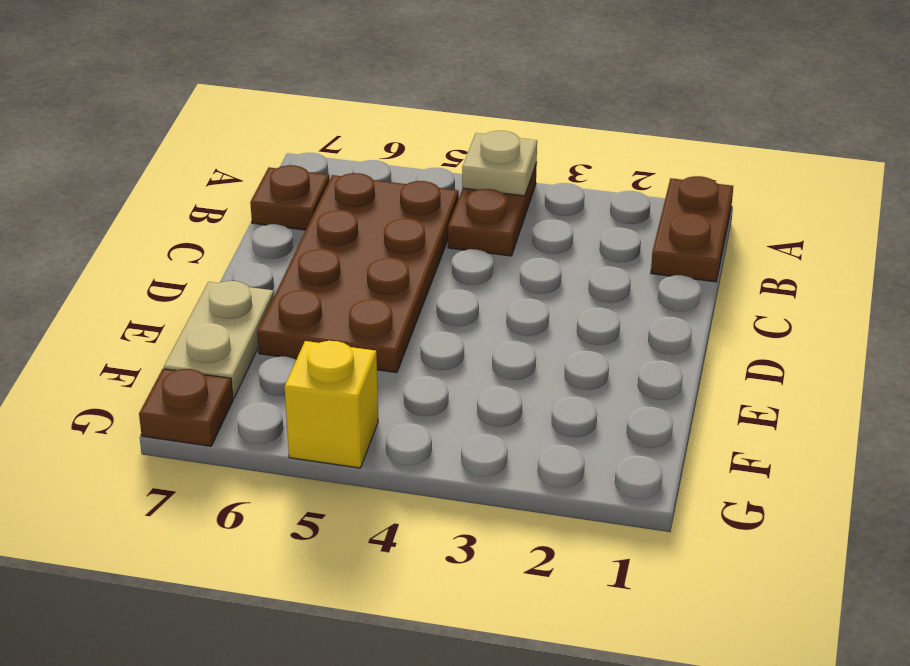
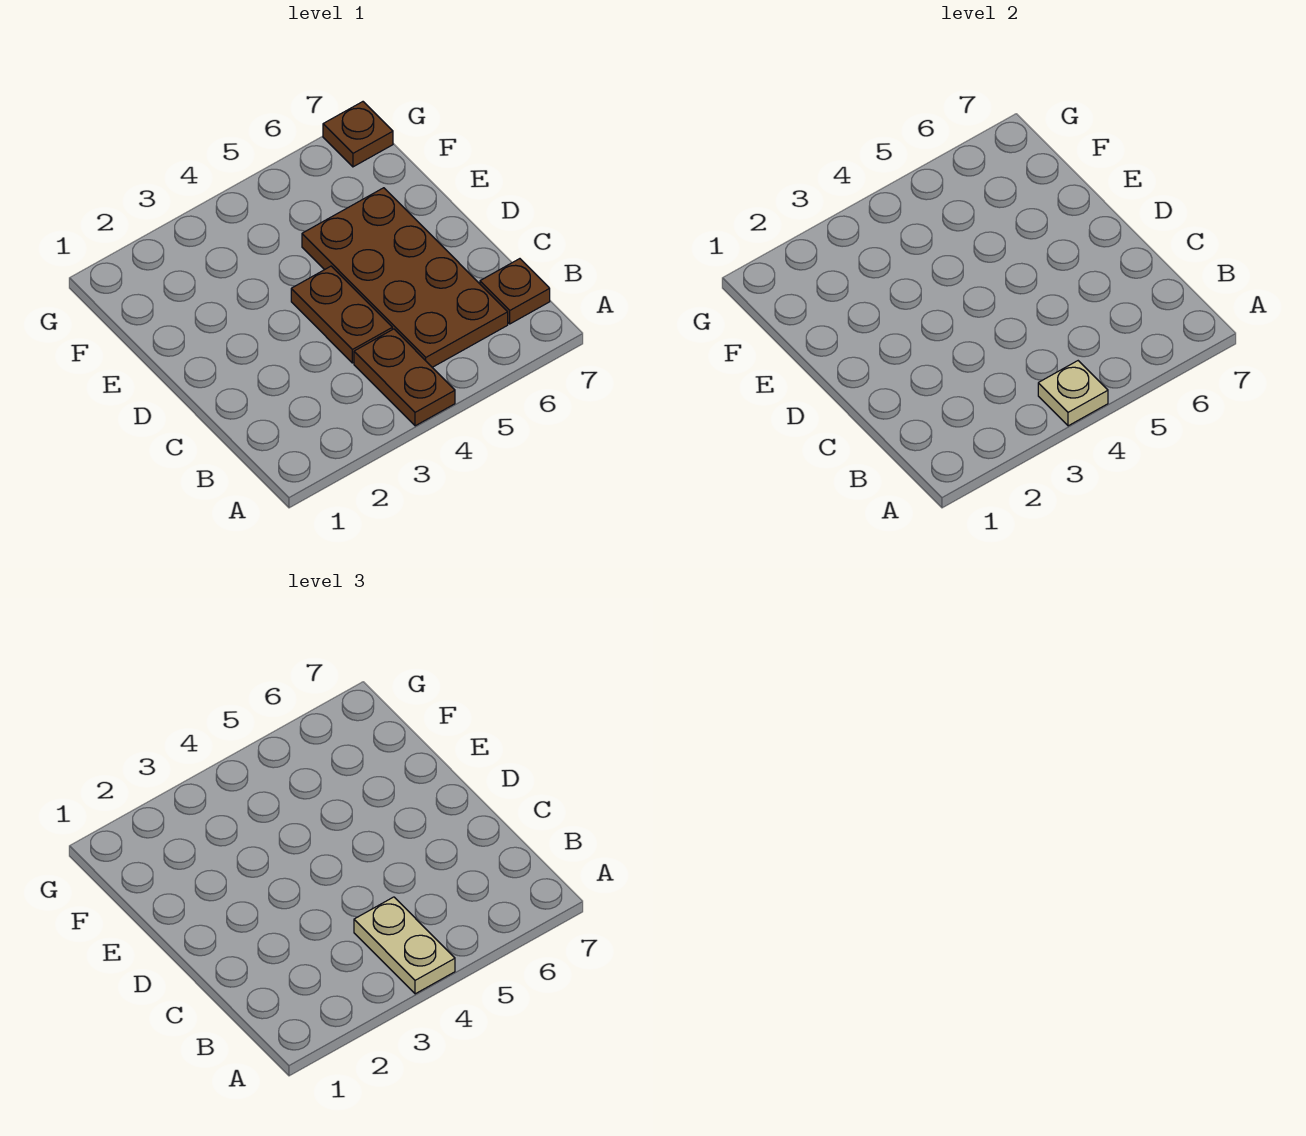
brown plate A1:B1 level 1 -> brown plate C4:D4 level 1
tan plate E7:F7 level 1 -> tan plate A4:B4 level 3
yellow brick G5 level 1 -> none

